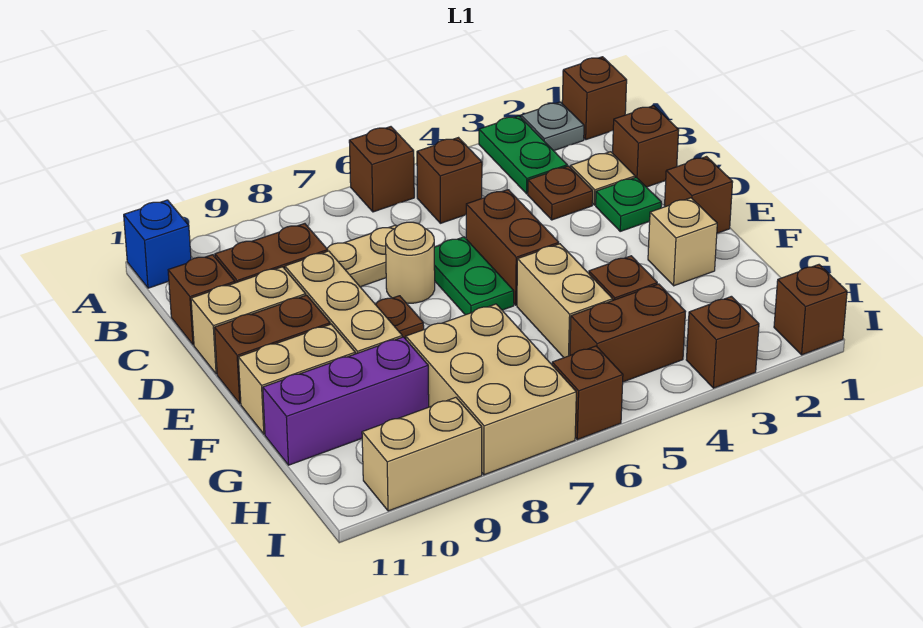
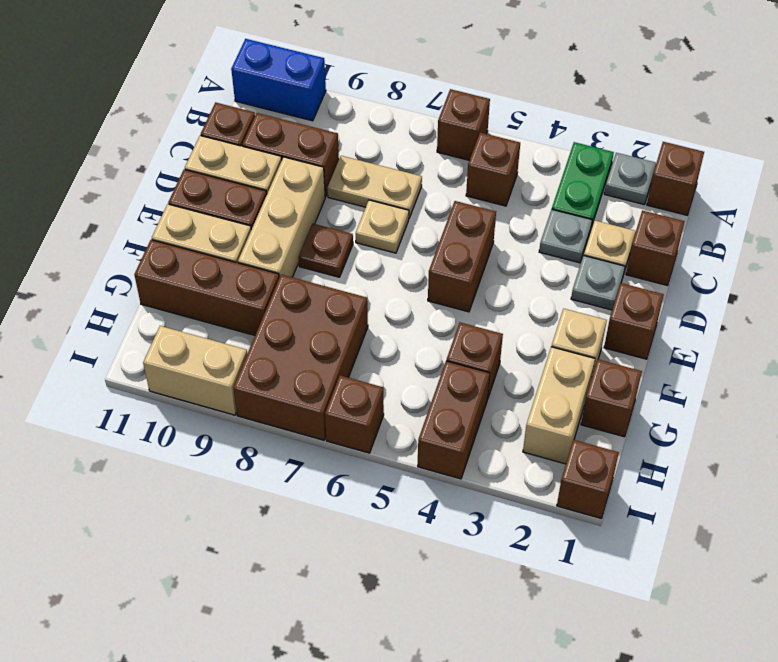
blue brick A11 level 1 -> blue brick A10:A11 level 1
brown plate C3 level 1 -> grey plate C3 level 1
green plate D2 level 1 -> grey plate D2 level 1
green plate D6:E6 level 1 -> none
tan round brick D7 level 1 -> tan plate D7 level 1
tan brick F5:G5 level 1 -> tan brick G2:H2 level 1
tan brick G7:I8 level 1 -> brown brick G7:I8 level 1
purple brick G9:G11 level 1 -> brown brick G9:G11 level 1
brown brick H4:H5 level 1 -> brown brick H4:I4 level 1
brown brick I3 level 1 -> brown brick G1 level 1

